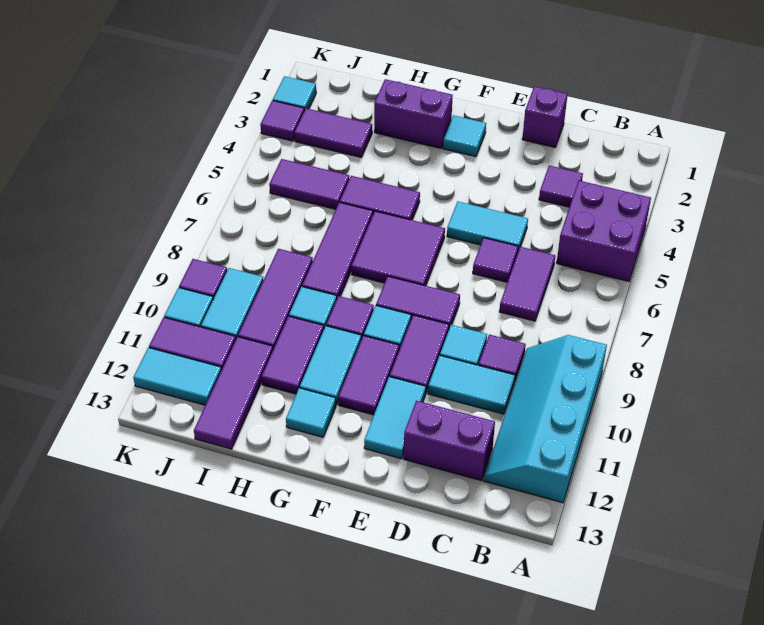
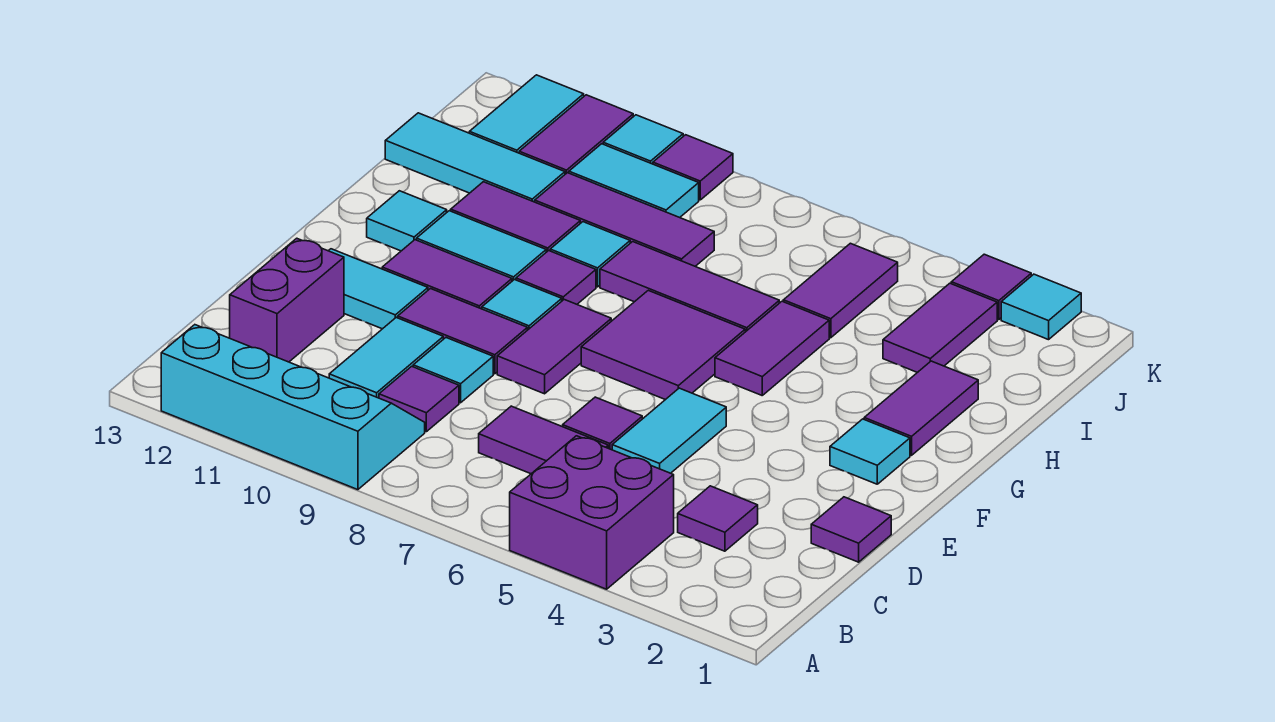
purple brick D1 level 1 -> purple tile D1 level 1
purple brick G2:H2 level 1 -> purple tile G2:H2 level 1
purple tile I11:I13 level 1 -> cyan tile I11:I13 level 1

